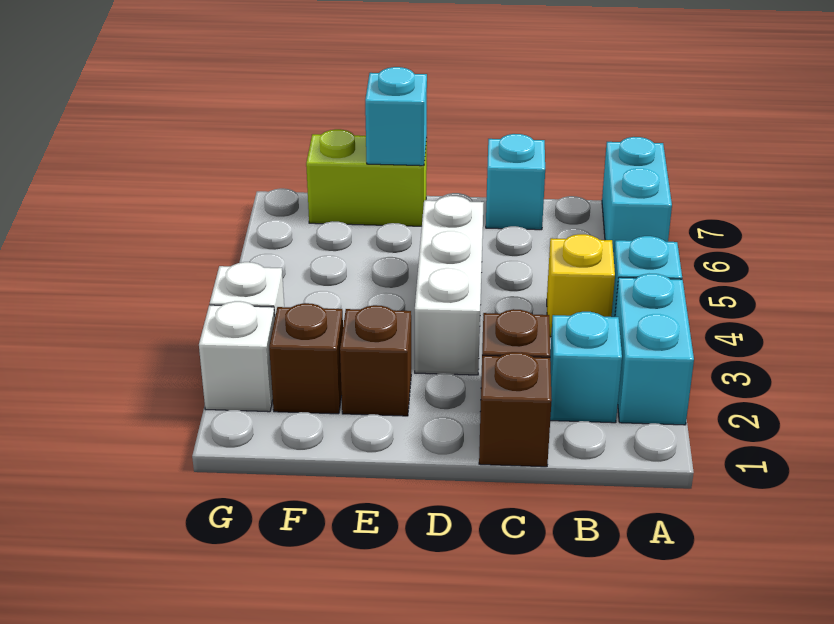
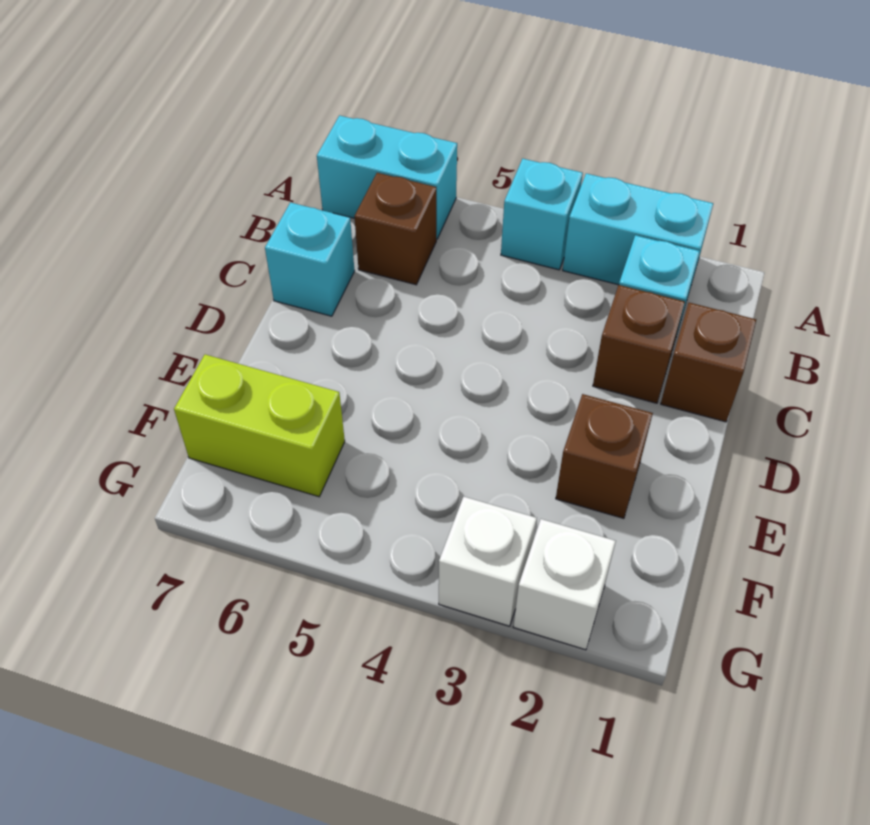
yellow brick B4 level 1 -> none
white brick D3:D5 level 1 -> none
lime brick E7:F7 level 1 -> lime brick F6:F7 level 1
cyan brick E7 level 2 -> none
brown brick F2 level 1 -> brown brick B6 level 1

